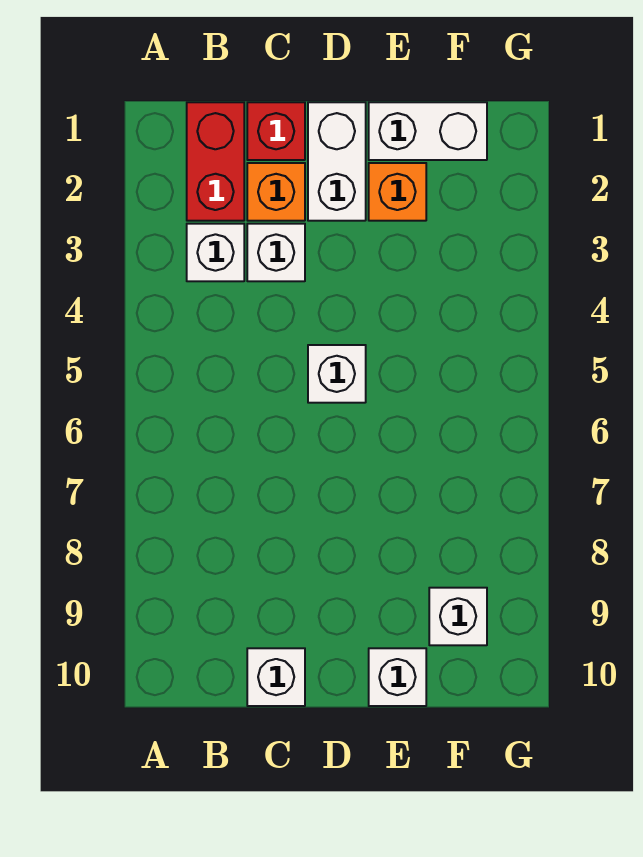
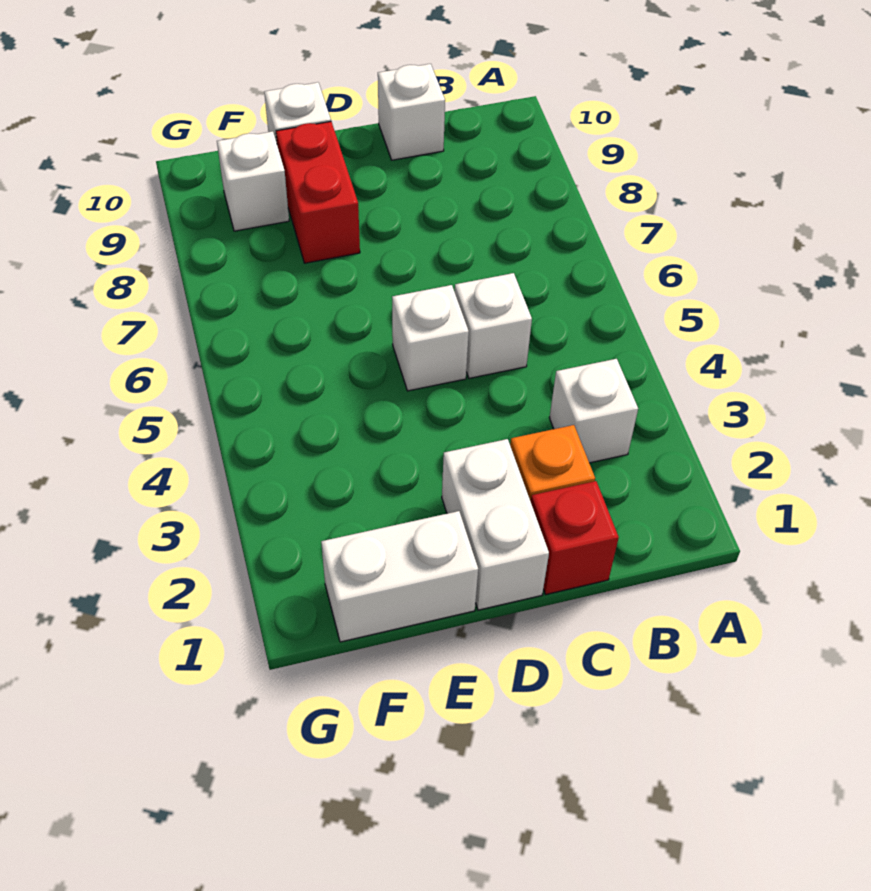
red brick B1:B2 level 1 -> red brick E8:E9 level 1
white brick C3 level 1 -> white brick C5 level 1
orange brick E2 level 1 -> none

